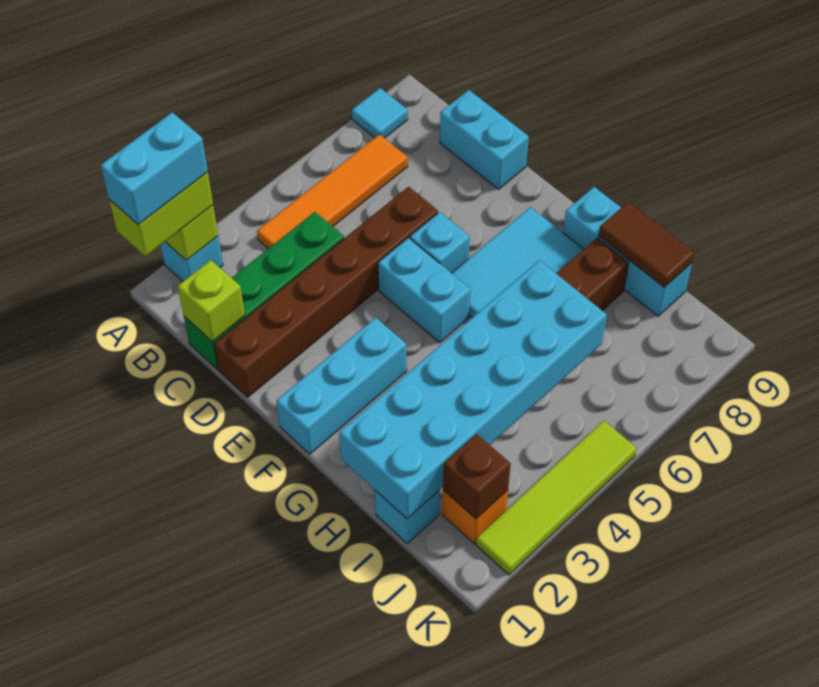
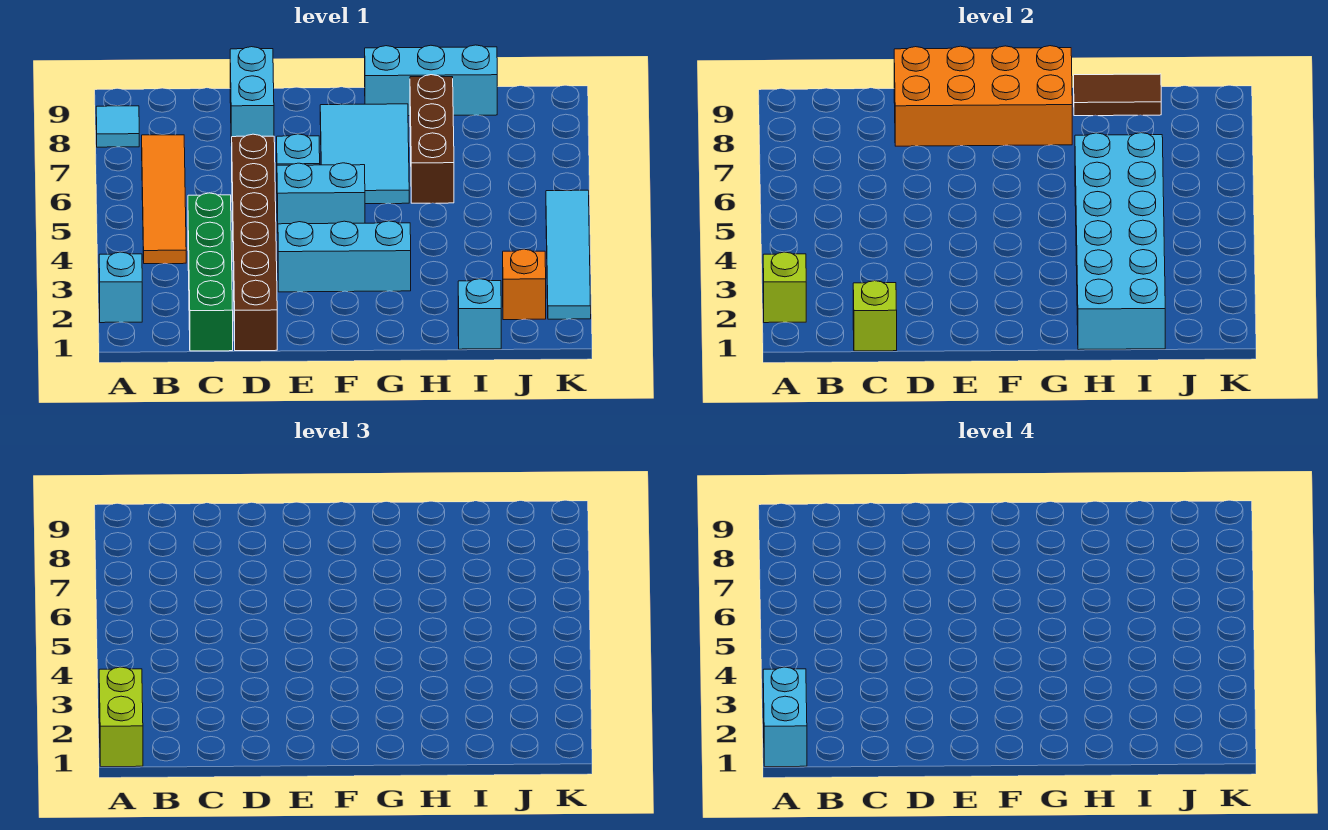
cyan brick C9:D9 level 1 -> cyan brick D8:D9 level 1
none -> orange brick D8:G9 level 2
cyan brick F1:F3 level 1 -> cyan brick E3:G3 level 1
brown brick J2 level 2 -> none
lime tile K2:K5 level 1 -> cyan tile K2:K5 level 1

